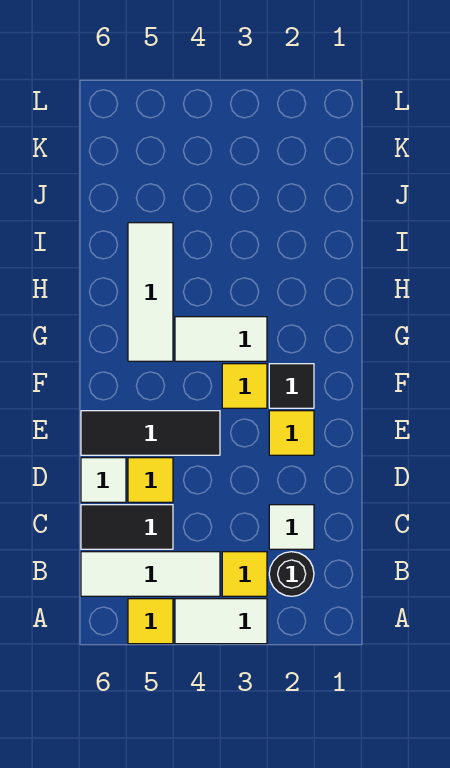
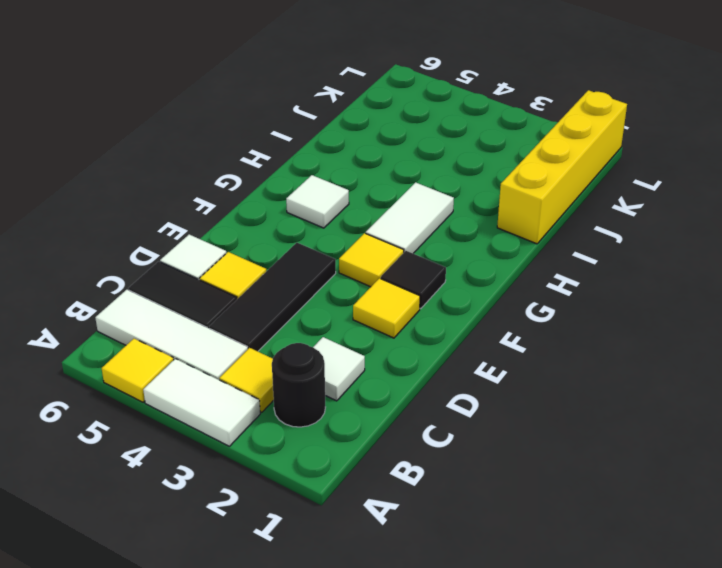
black tile E4:E6 level 1 -> black tile C4:E4 level 1
white tile G3:G4 level 1 -> white tile G3:H3 level 1
white tile G5:I5 level 1 -> white tile G5 level 1
none -> yellow brick I1:L1 level 1

